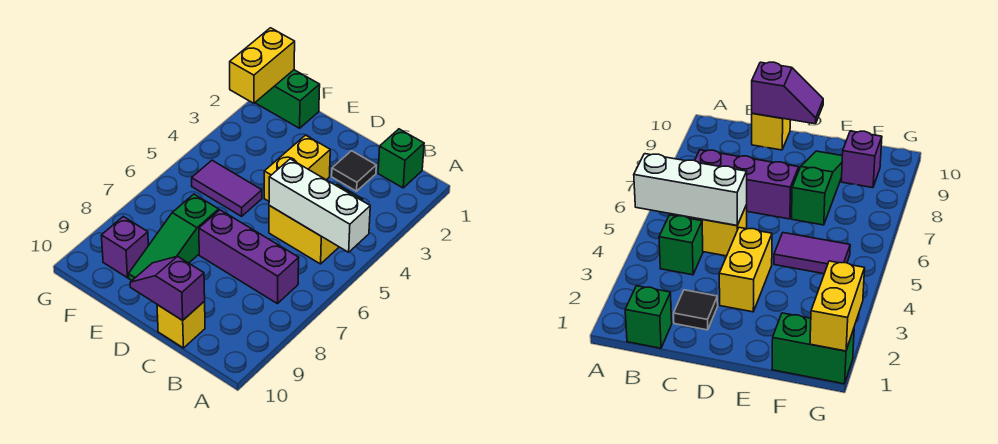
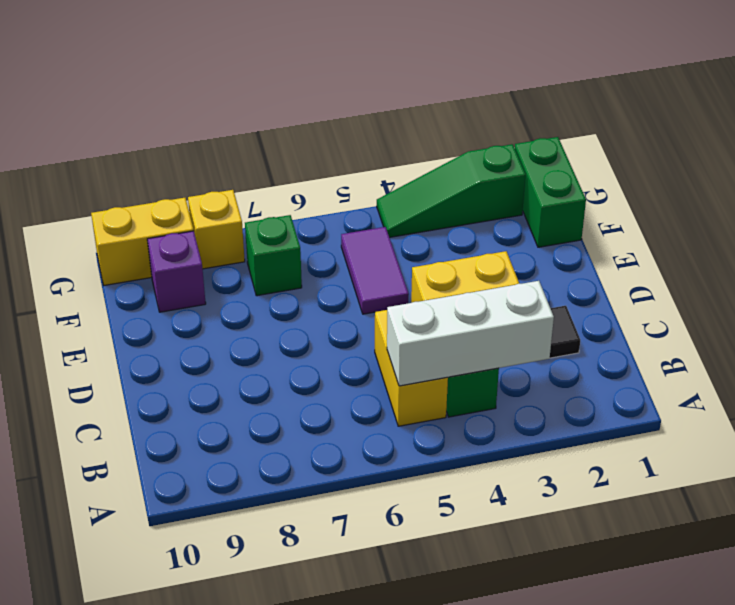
white brick A5:C5 level 2 -> white brick B3:B5 level 2
green brick B1 level 1 -> green brick F7 level 1
purple brick B7:D7 level 1 -> none
yellow brick C10 level 1 -> yellow brick G8 level 1
purple slope C10:D10 level 2 top C -> none
green slope E7:E9 level 1 top 7 -> green slope G2:G4 level 1 top 2
yellow brick G1:G2 level 2 -> yellow brick G9:G10 level 1

